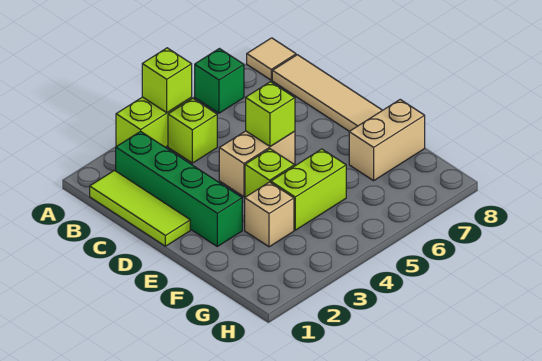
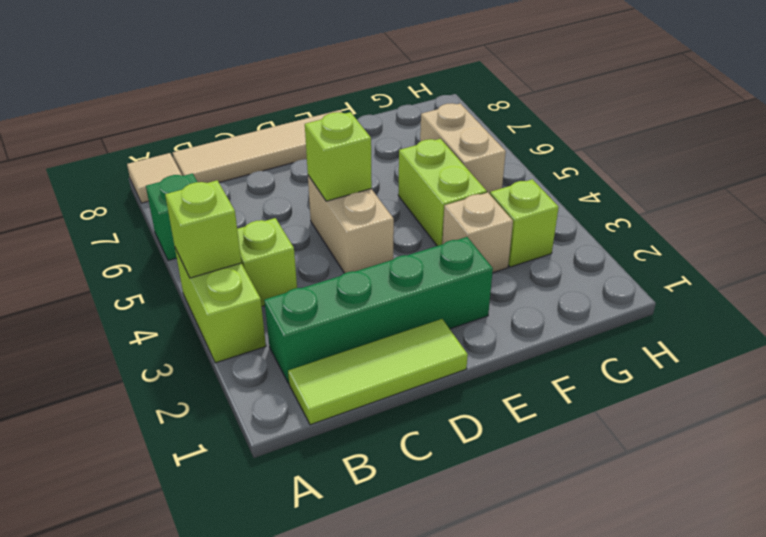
lime brick E4 level 1 -> lime brick G3 level 1
tan brick F7:F8 level 1 -> tan brick G5:G6 level 1

